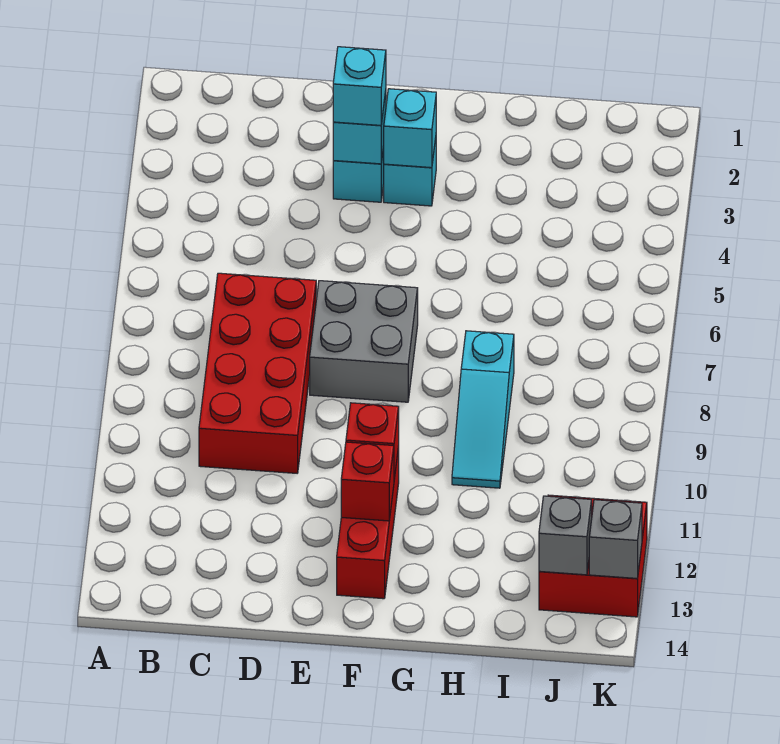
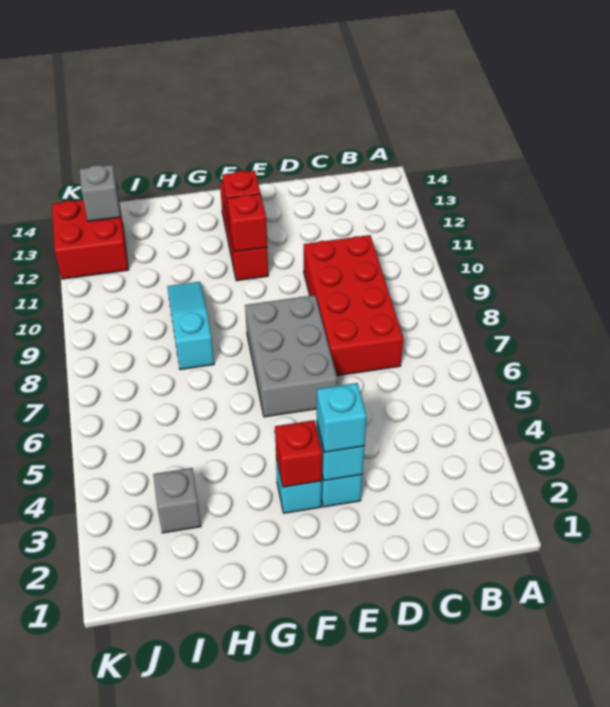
grey brick E7:F8 level 1 -> grey brick E6:F8 level 1
cyan brick F3 level 2 -> red brick F3 level 2
grey brick K13 level 2 -> grey brick I3 level 1

